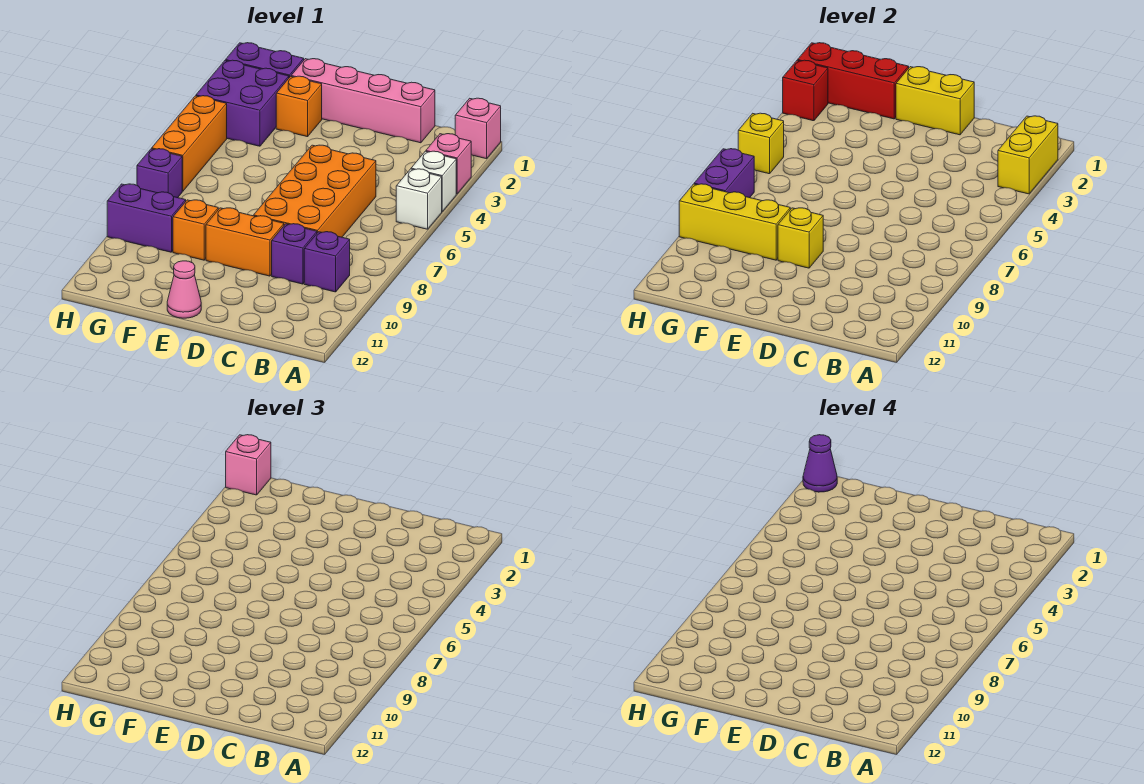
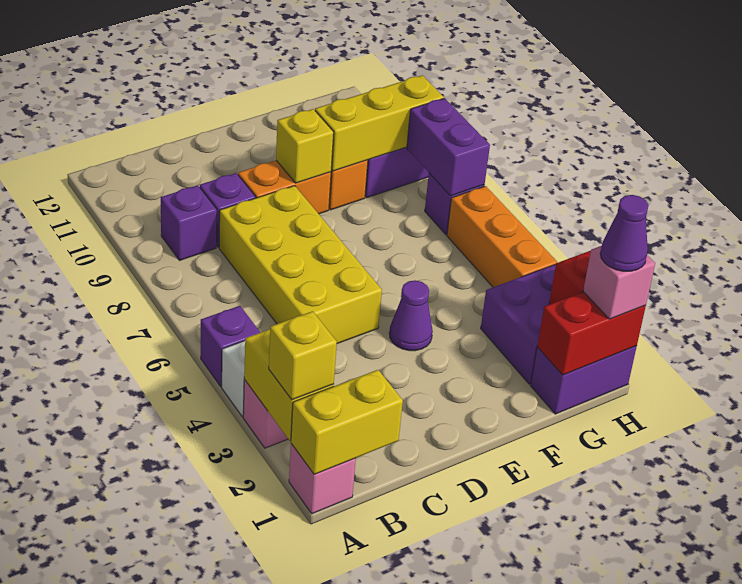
white brick A5 level 1 -> purple brick A5 level 1
pink brick C1:F1 level 1 -> none
orange brick C5:D8 level 1 -> yellow brick C5:D8 level 1
yellow brick D1:E1 level 2 -> yellow brick A1:B1 level 2
none -> purple cone E4 level 1
pink cone E12 level 1 -> none
red brick F1:H1 level 2 -> red brick G1:H1 level 2
orange brick F2 level 1 -> none
yellow brick H5 level 2 -> yellow brick A2 level 3

